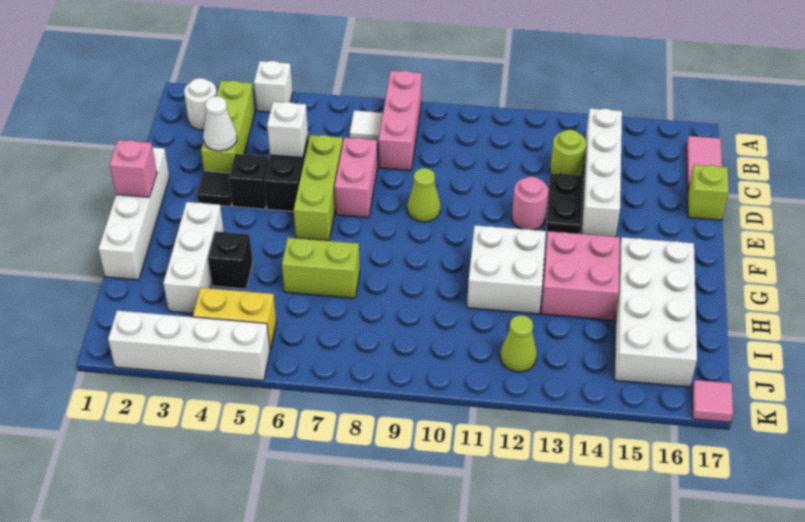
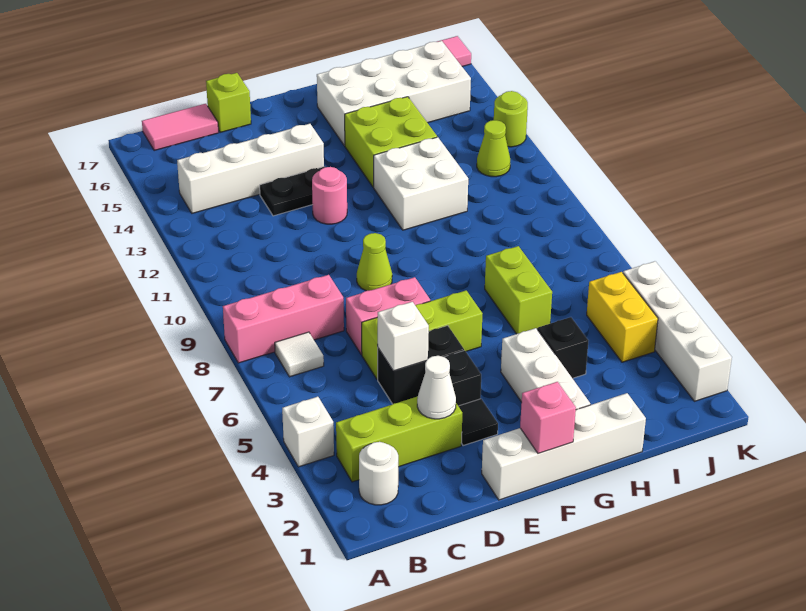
lime round brick C13 level 1 -> lime round brick K13 level 1
white brick G3:I3 level 1 -> white brick G2:G4 level 1
pink brick G13:H14 level 1 -> lime brick G13:H14 level 1

